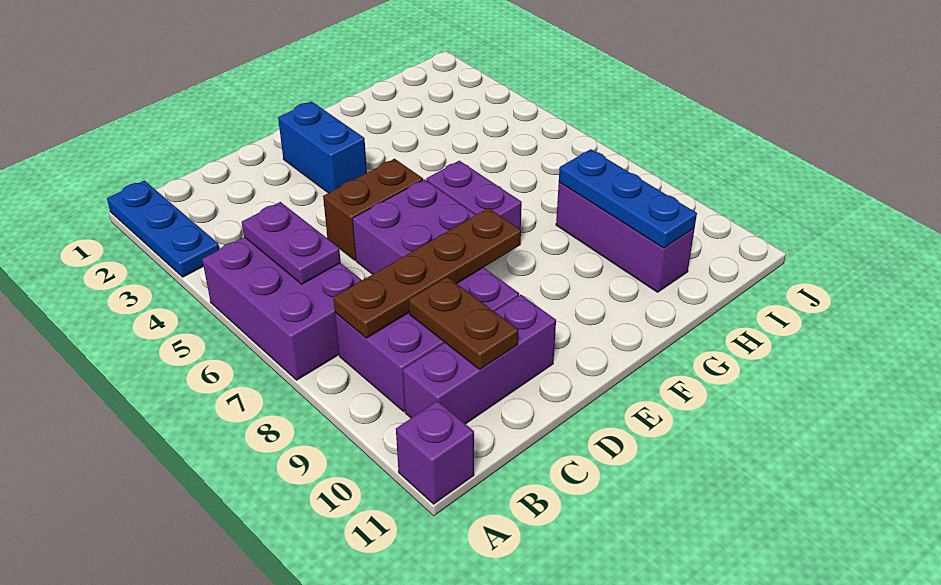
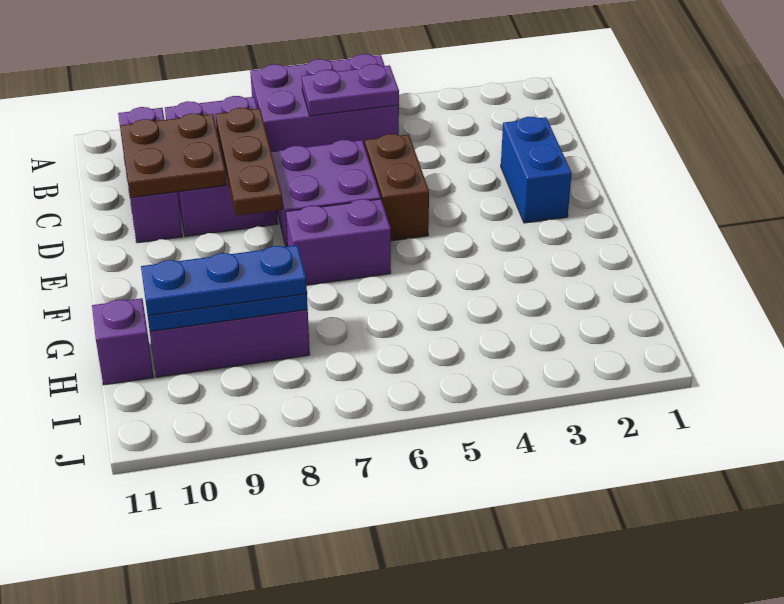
blue plate A1:A3 level 1 -> blue plate H8:H10 level 3
purple brick A11 level 1 -> purple brick H11 level 1
brown plate B8:E8 level 2 -> brown plate C8:E8 level 2
brown plate C9:C10 level 2 -> brown plate C9:D10 level 2
blue brick E2:E3 level 1 -> blue brick D2:E2 level 1

